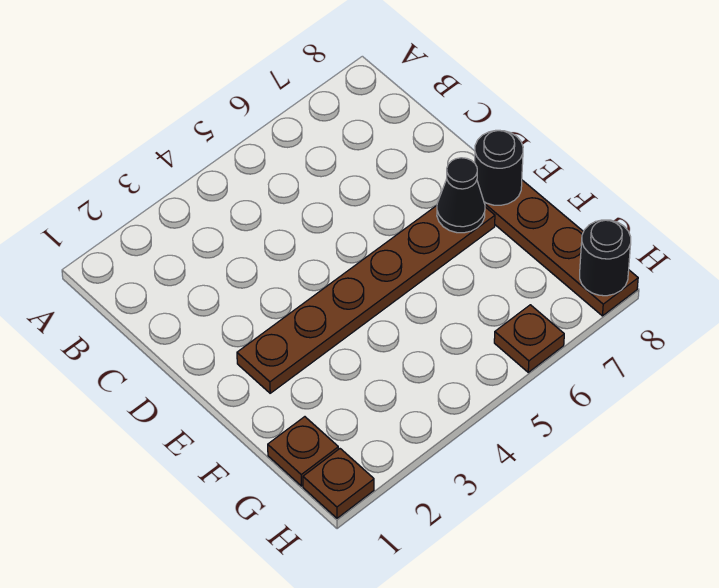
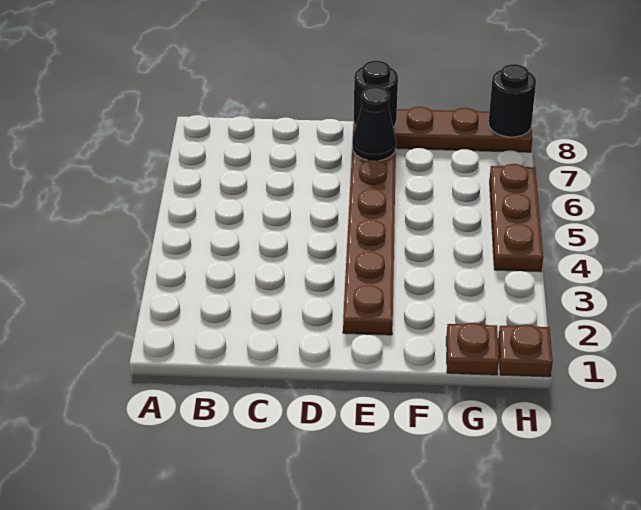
brown plate H6 level 1 -> brown plate H4:H6 level 1

